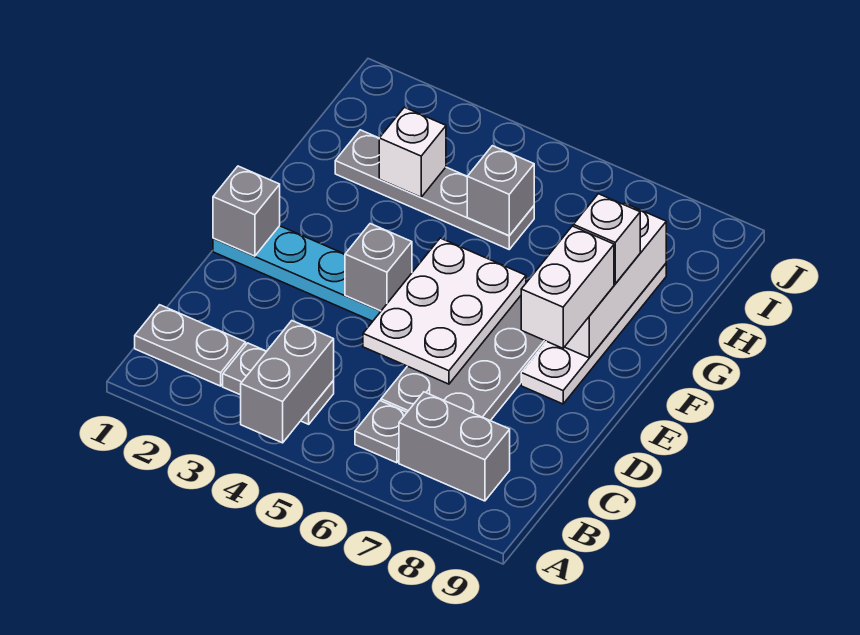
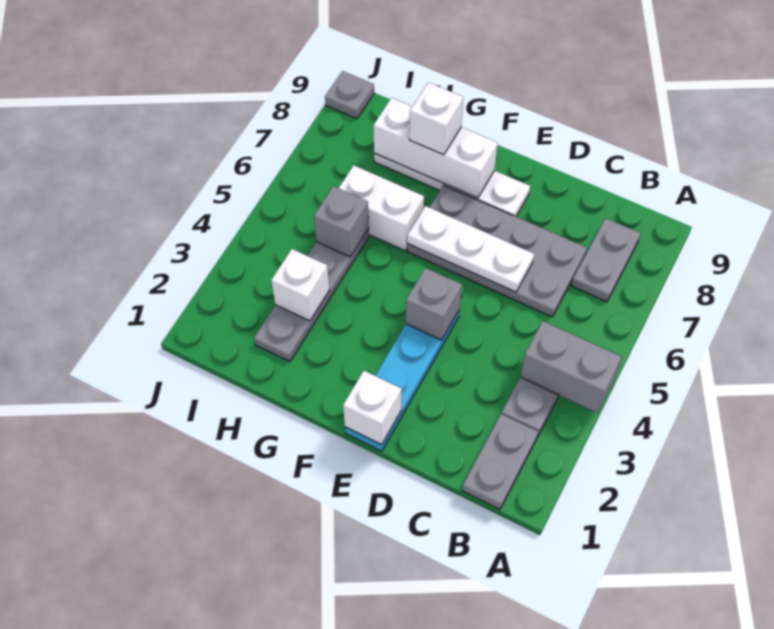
grey plate B6 level 1 -> grey plate J9 level 1
grey brick B7:B8 level 1 -> grey plate B7:B8 level 1
white plate D5:F6 level 2 -> white plate D6:F6 level 2
grey brick E1 level 2 -> white brick E1 level 2
white brick E8:F8 level 3 -> white brick G6:H6 level 1

